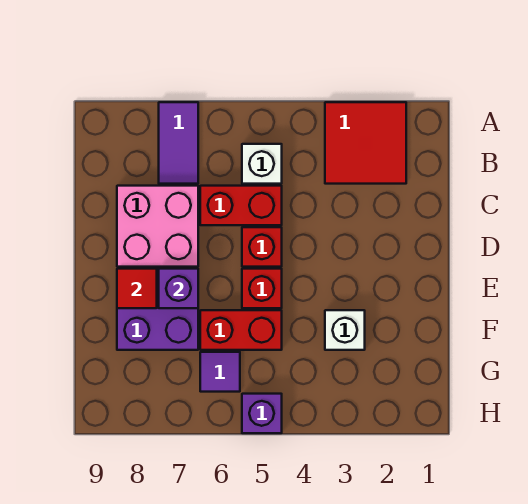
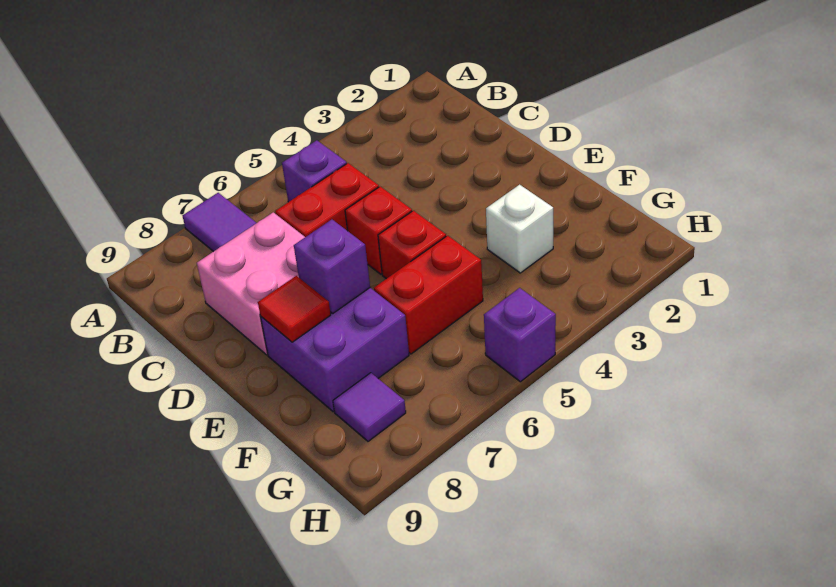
red tile A2:B3 level 1 -> none
white brick B5 level 1 -> purple brick B5 level 1
purple tile G6 level 1 -> purple tile G8 level 1

